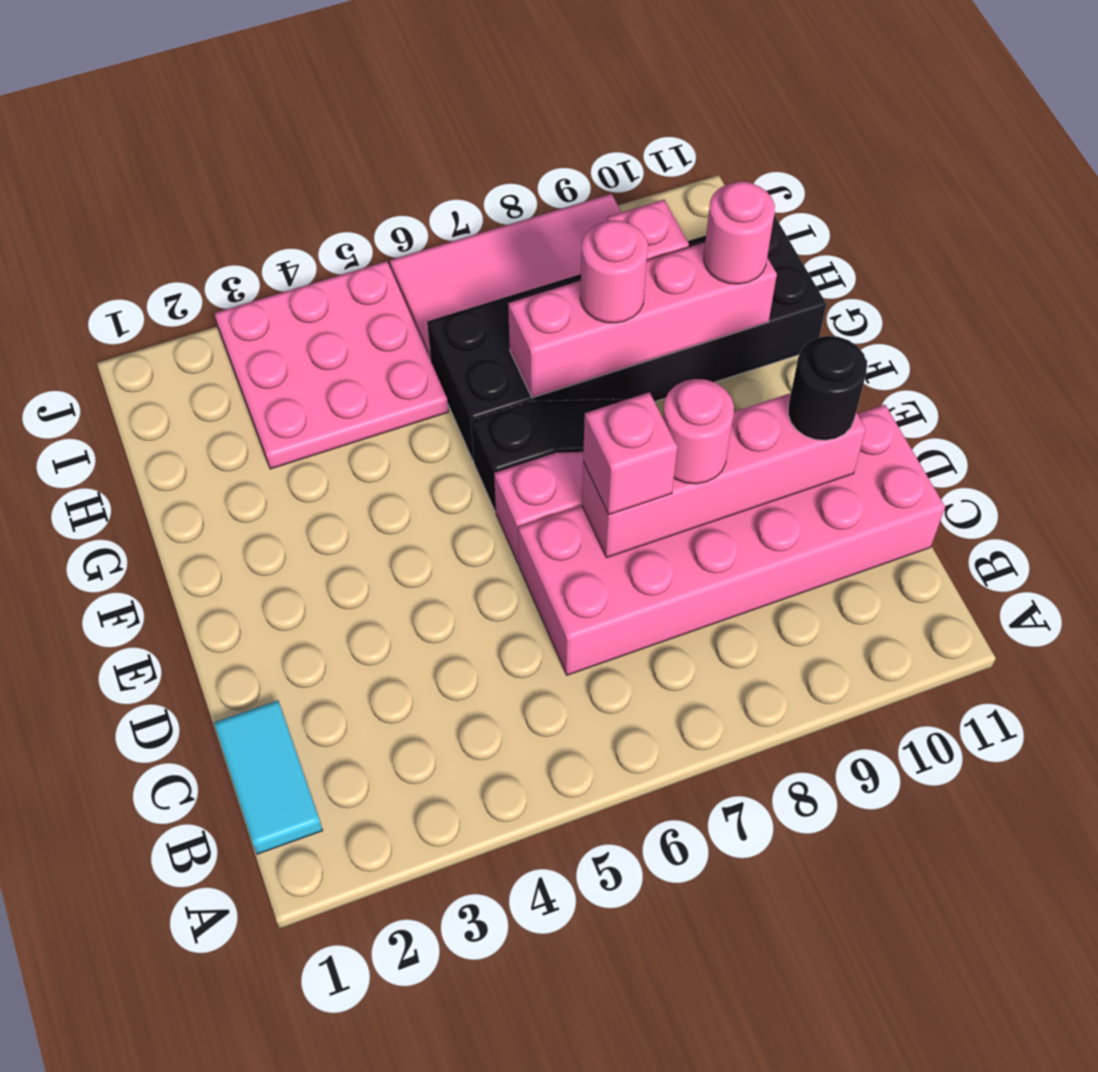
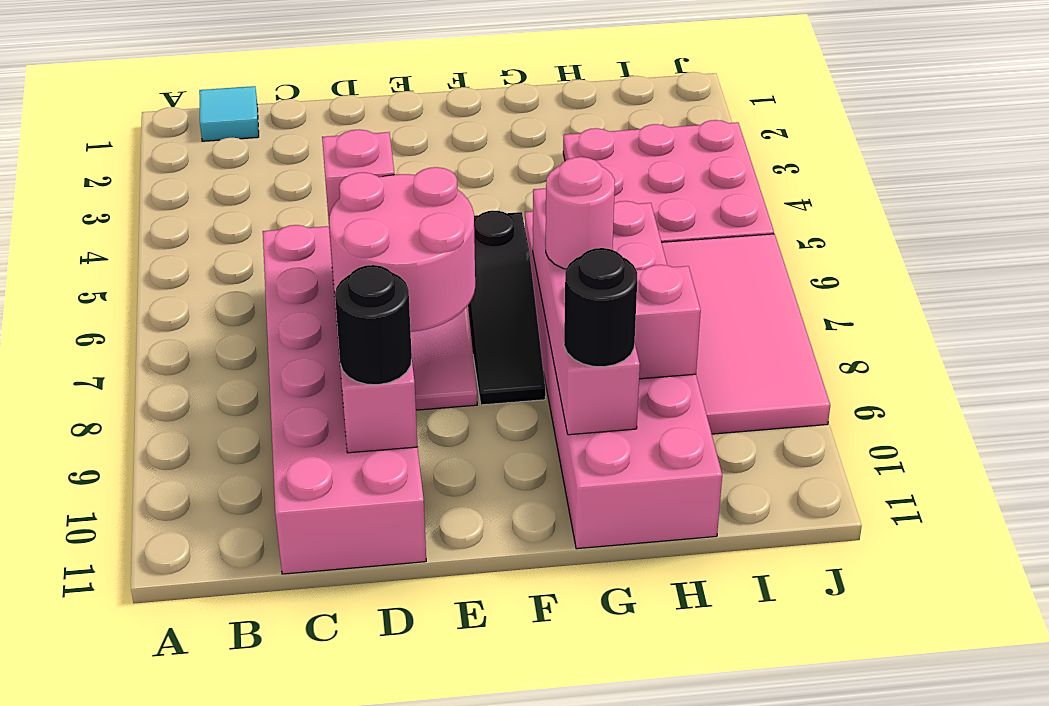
cyan tile B1:C1 level 1 -> cyan tile B1 level 1
pink round brick D8 level 3 -> pink round brick D8:E9 level 3
black brick G6:H11 level 1 -> pink brick G6:H11 level 1
pink round brick G10 level 3 -> black round brick G10 level 3

